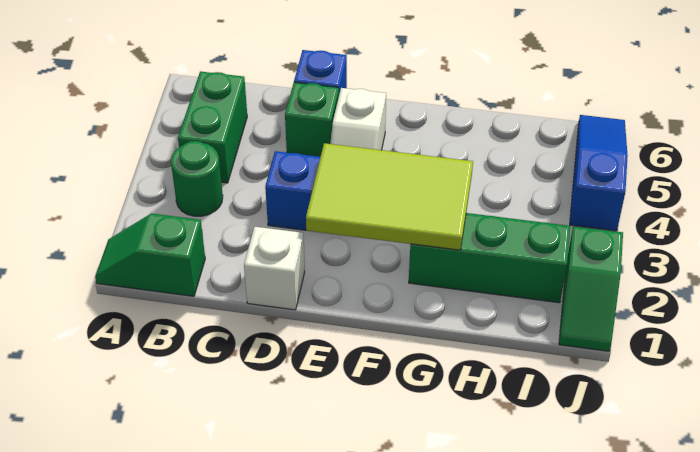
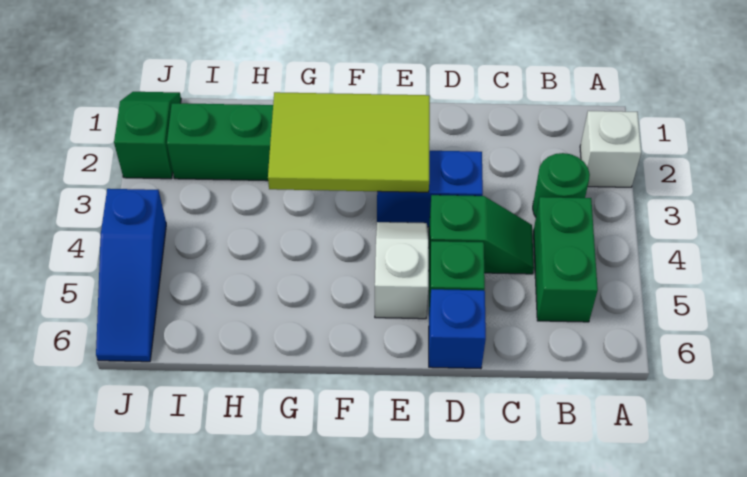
green slope A1:B1 level 1 top B -> green slope C4:D4 level 1 top D
white brick D1 level 1 -> white brick A2 level 1

